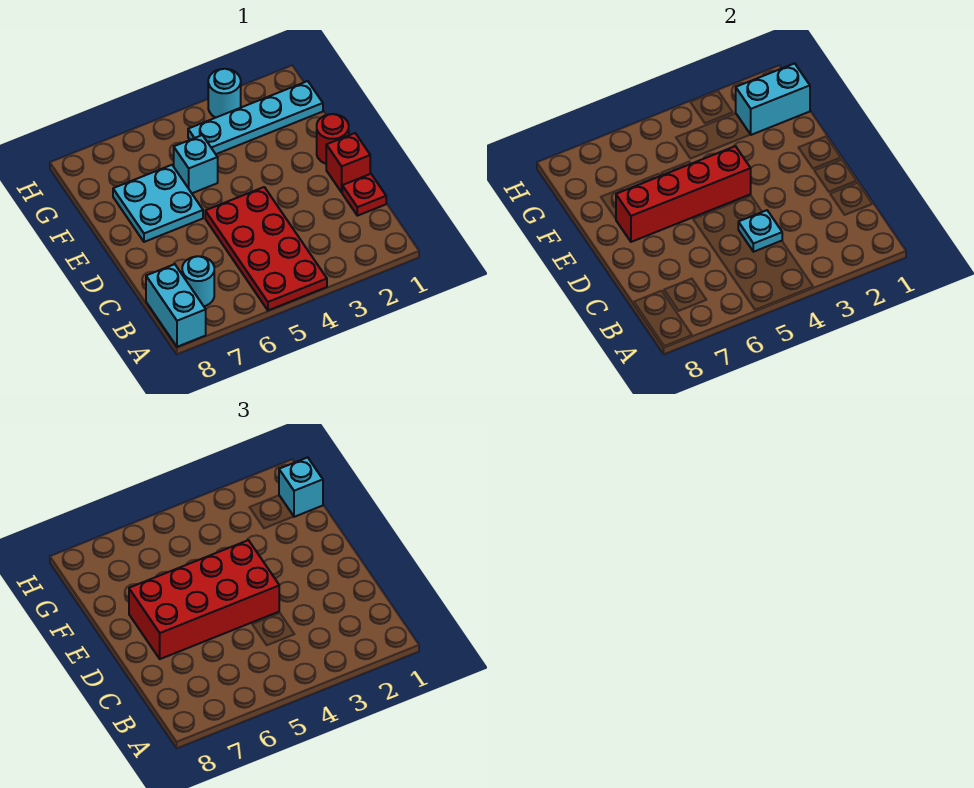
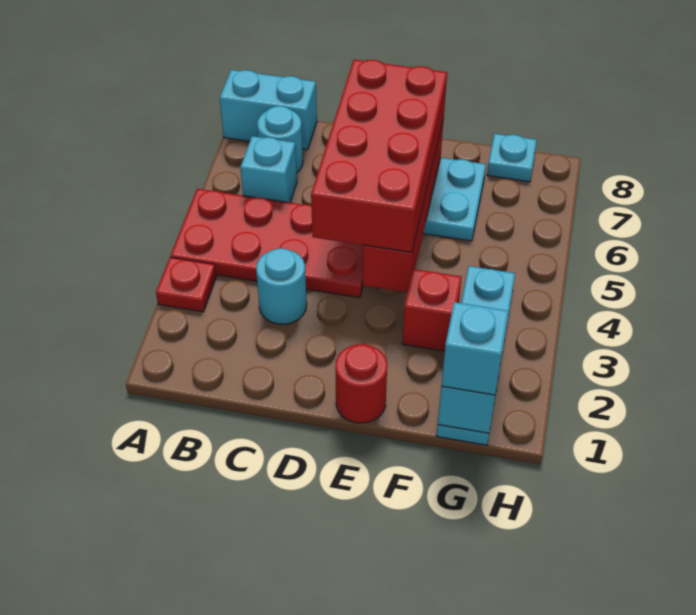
red plate C1 level 1 -> red plate A3 level 1
cyan plate C4 level 2 -> cyan plate G8 level 1
red brick D1 level 1 -> red brick F3 level 1
cyan brick F5 level 1 -> cyan brick B6 level 1
cyan round brick H3 level 1 -> cyan round brick C3 level 1

